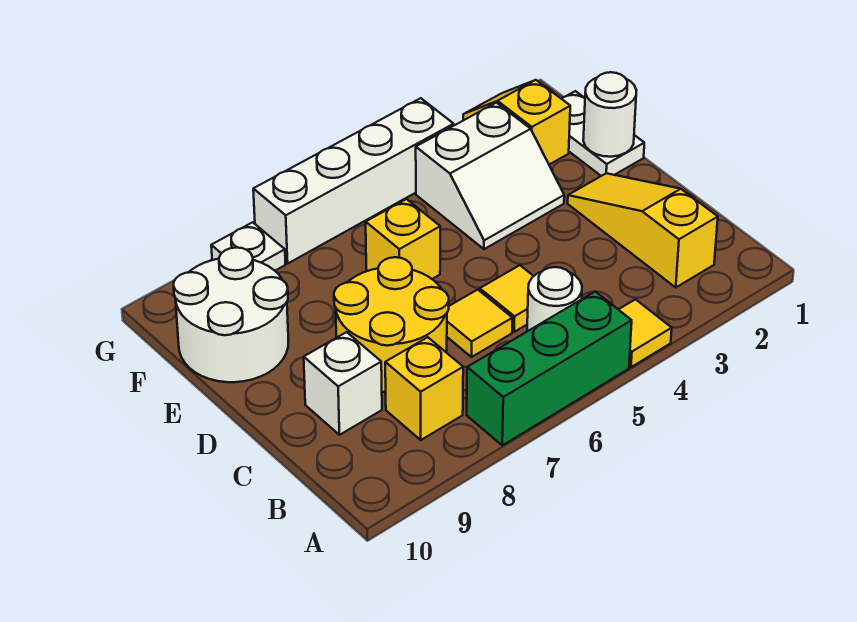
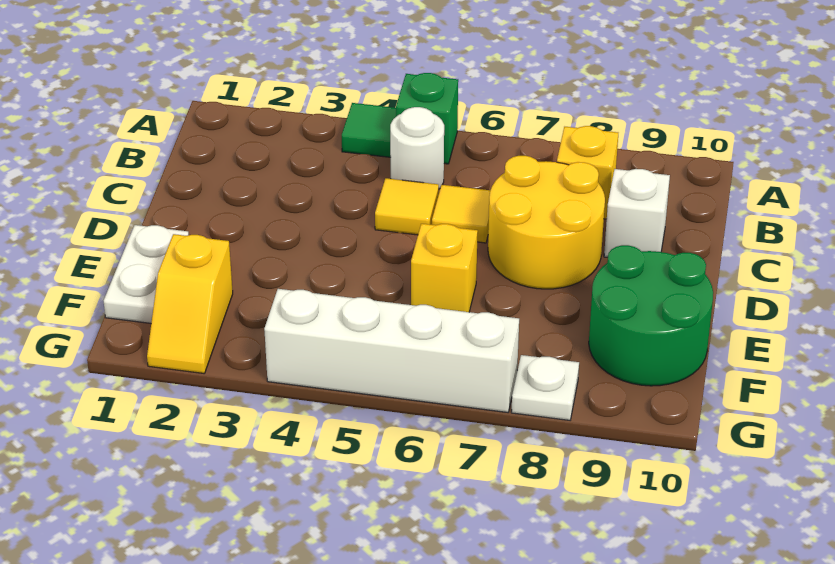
yellow tile A4 level 1 -> green tile A4 level 1
green brick A5:A7 level 1 -> green brick A5 level 1
yellow slope B2:D2 level 1 top B -> none
white round brick E1 level 2 -> none
white slope E3:F4 level 1 top F -> none
white round brick E9:F10 level 1 -> green round brick E9:F10 level 1

